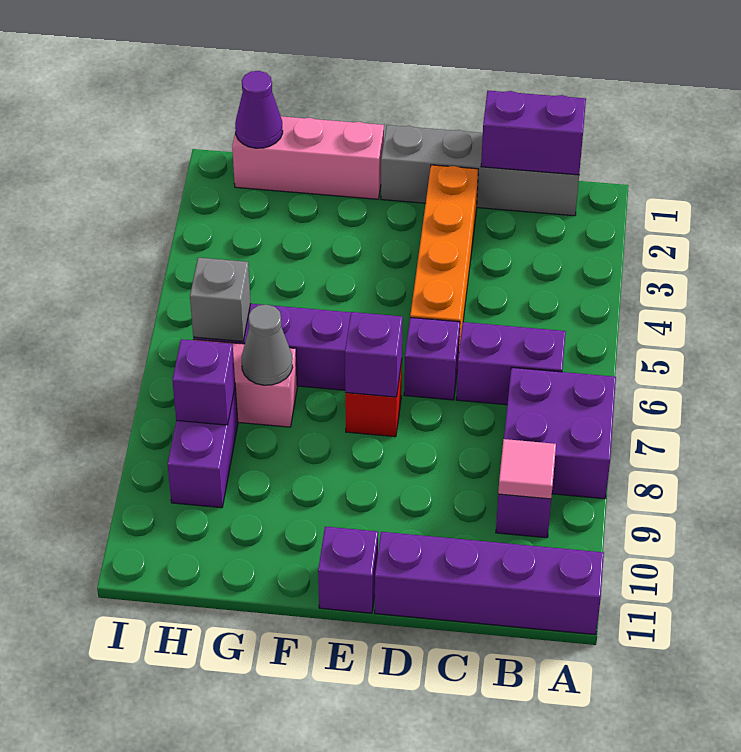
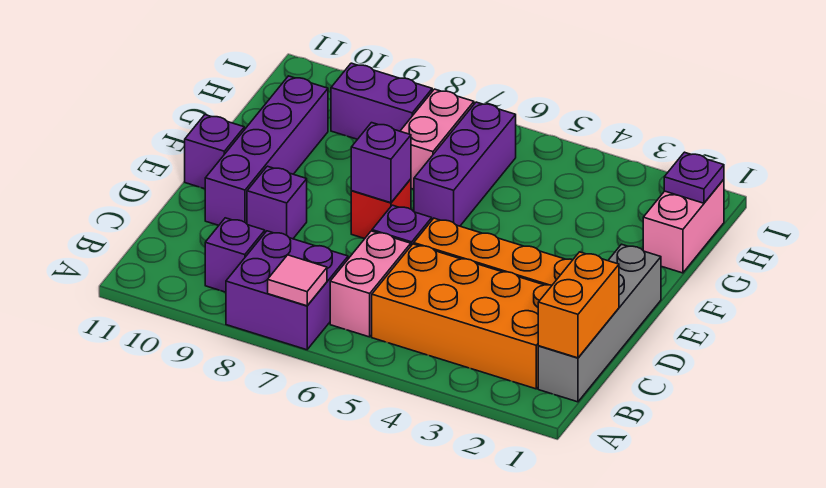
purple brick A11:D11 level 1 -> purple brick D10:G10 level 1
purple brick B1:C1 level 2 -> orange brick B1:C1 level 2
none -> orange brick B2:C5 level 1
purple brick B6:C6 level 1 -> pink brick B6:C6 level 1
pink tile B9 level 2 -> pink tile A7 level 2
pink brick F1:H1 level 1 -> pink brick G1:H1 level 1
grey cone G7 level 2 -> none
purple cone H1 level 2 -> purple plate H1 level 2
grey brick H6 level 2 -> none
purple brick H8 level 2 -> purple brick D9 level 1

